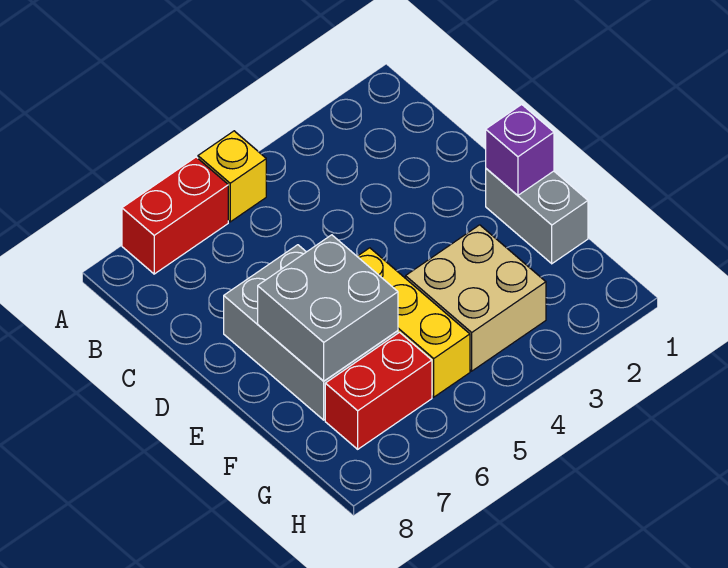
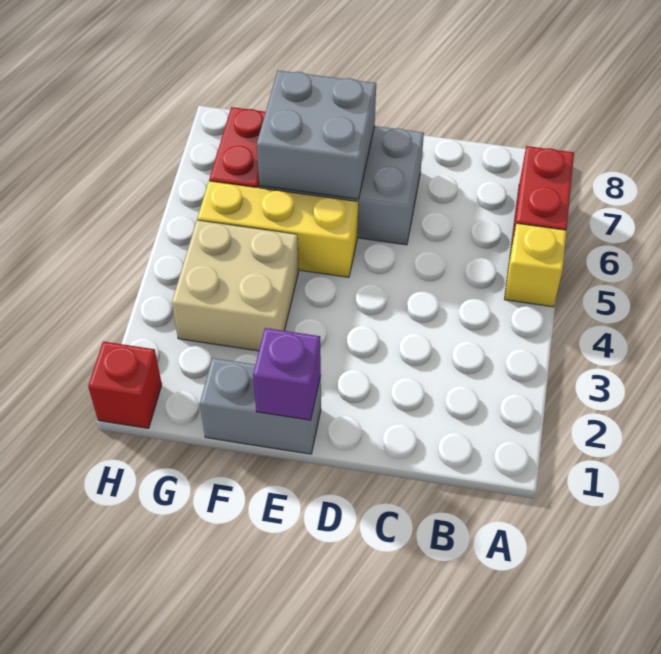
none -> red brick H1 level 1

